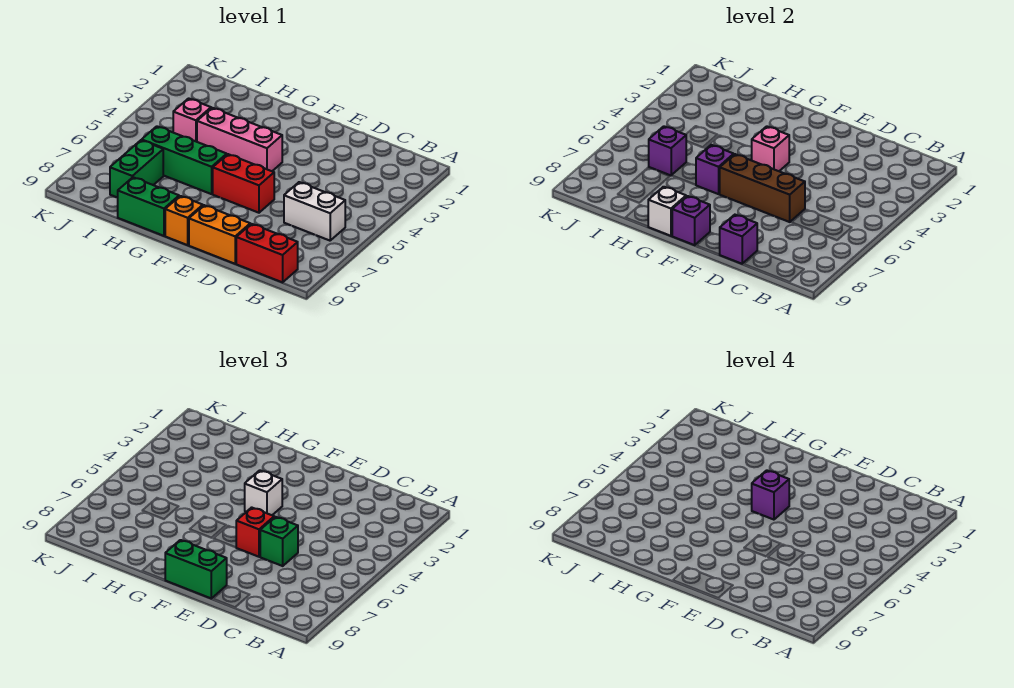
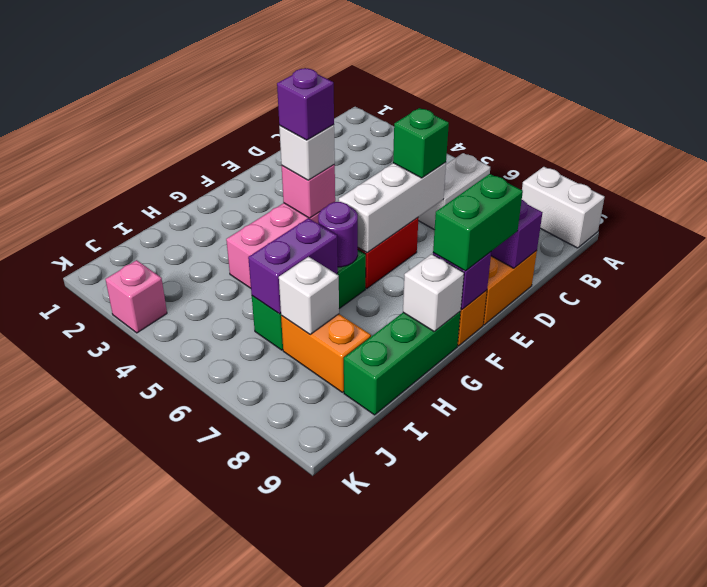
none -> white brick A8:A9 level 1
red brick B9:C9 level 1 -> none
brown brick D6:F6 level 2 -> white brick D6:F6 level 2
red brick E6 level 3 -> none
purple brick G6 level 2 -> purple round brick G6 level 2
green brick G9:H9 level 1 -> green brick G9:I9 level 1
pink brick I4 level 1 -> pink brick K3 level 1
purple brick I6 level 2 -> purple brick H6:I6 level 2
green brick I7:I8 level 1 -> orange brick I7:I8 level 1
none -> white brick I7 level 2

